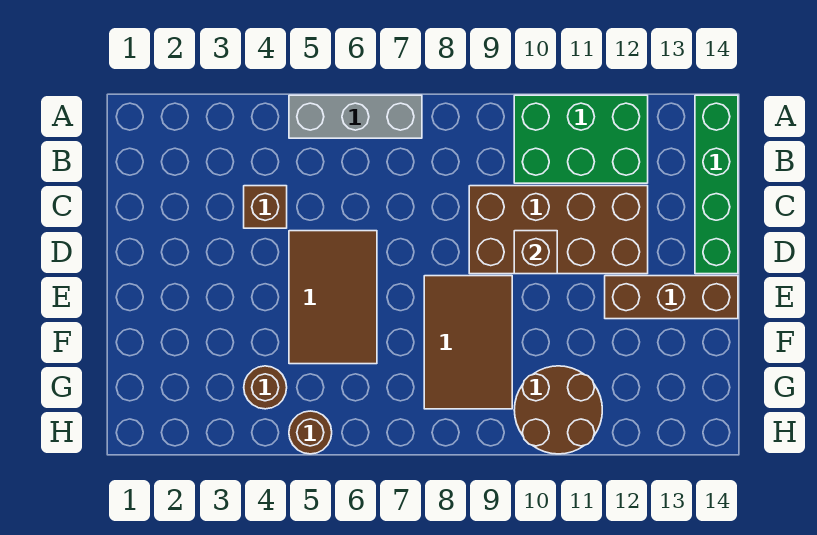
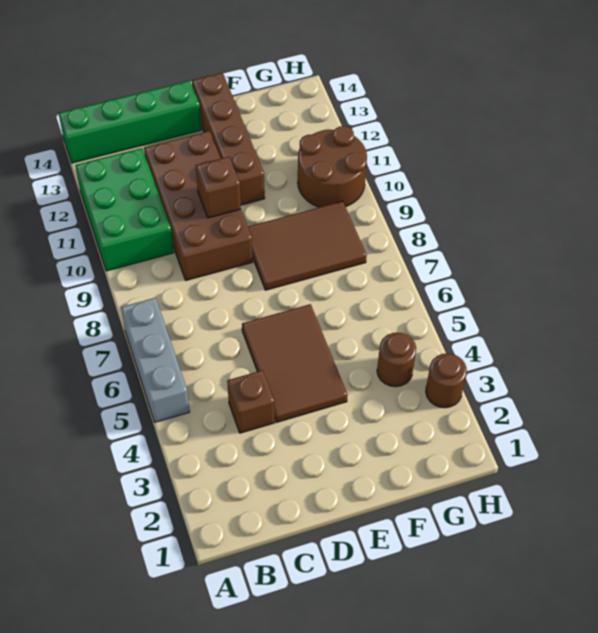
brown tile D5:F6 level 1 -> brown tile D4:E6 level 1
brown brick E12:E14 level 1 -> brown brick E11:E14 level 1
brown round brick H5 level 1 -> brown round brick H3 level 1

